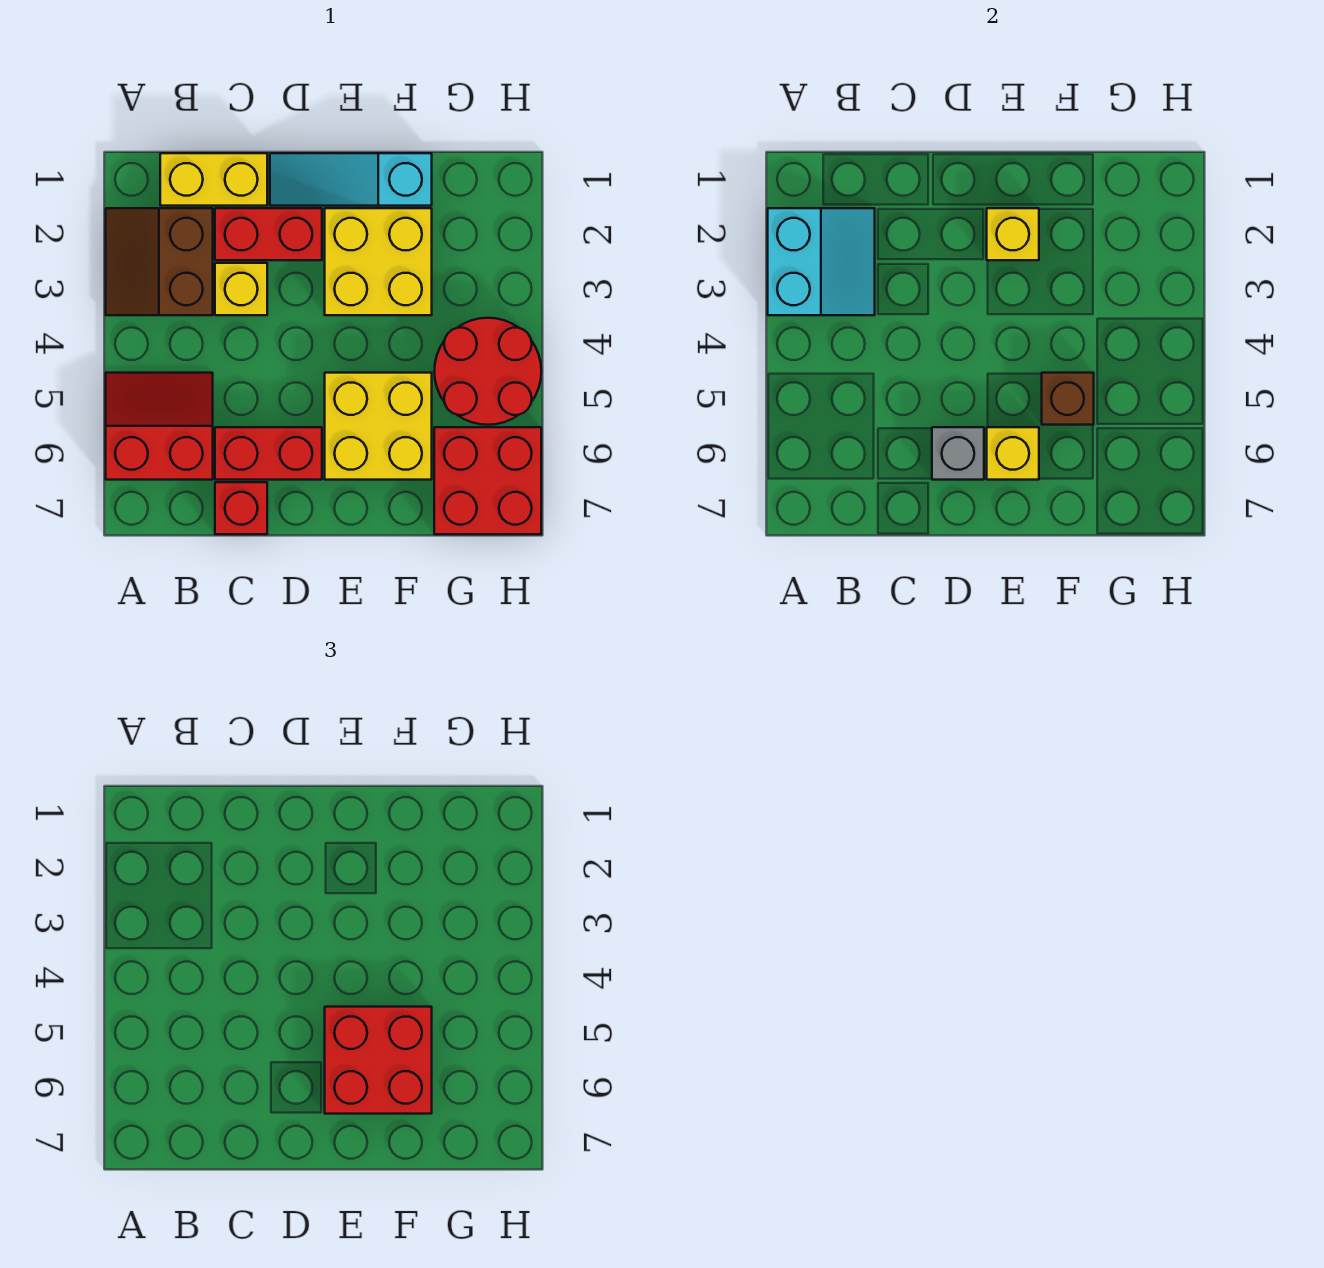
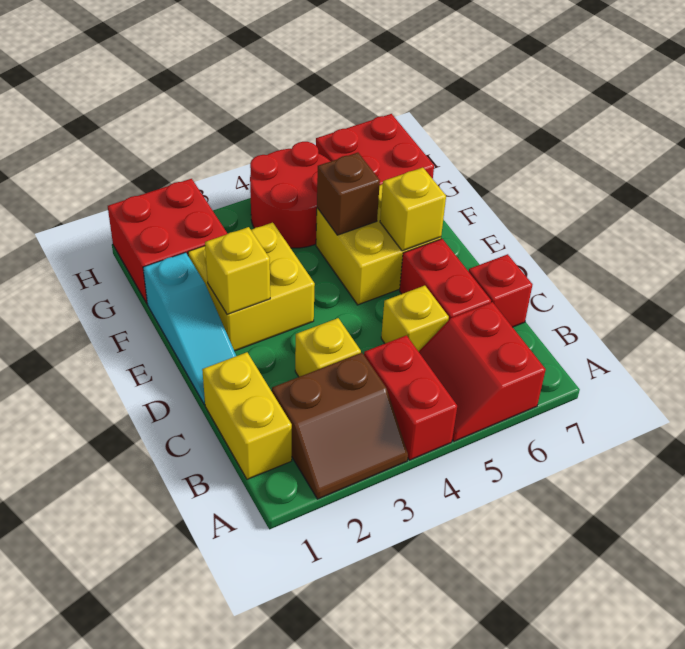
cyan slope A2:B3 level 2 top A -> none
red brick C2:D2 level 1 -> red brick A4:B4 level 1
none -> yellow brick C5 level 1
grey brick D6 level 2 -> none
red brick E5:F6 level 3 -> red brick G1:H2 level 1

